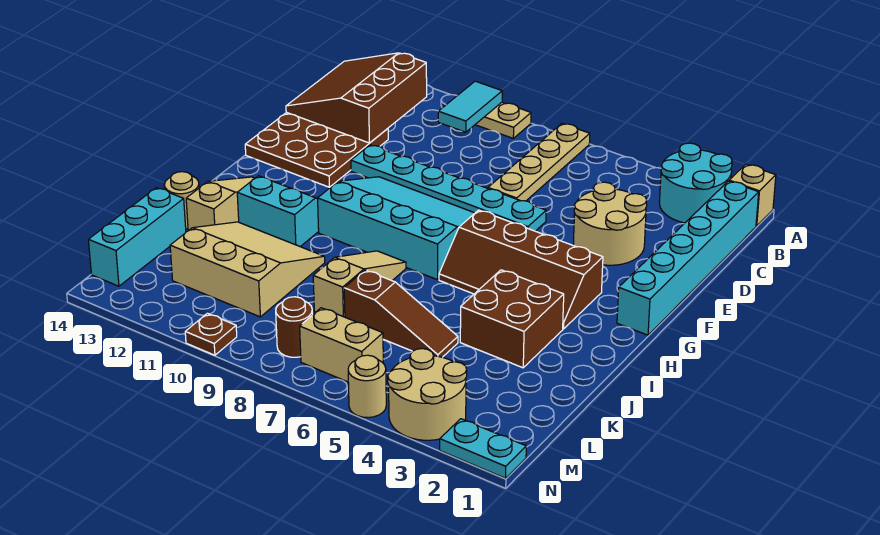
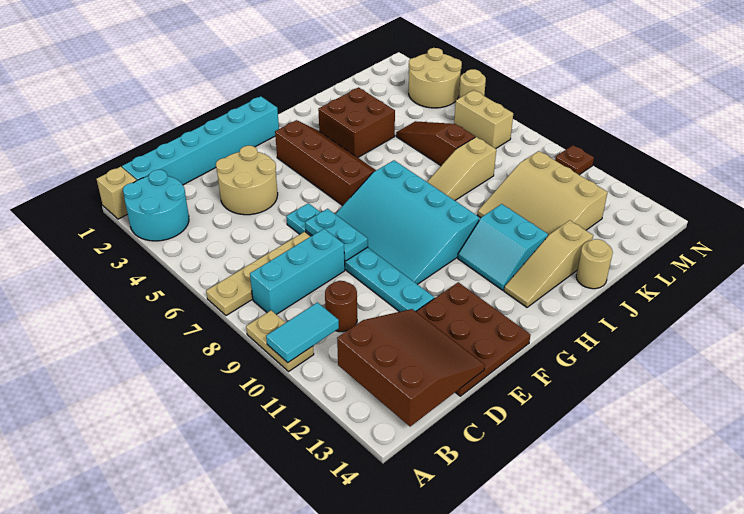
brown slope B12:D14 level 2 top 12 -> brown slope B12:D14 level 2 top B
cyan brick K14:M14 level 1 -> cyan brick B8:D8 level 1
brown round brick M8 level 1 -> brown round brick C10 level 1
cyan plate N1:N2 level 1 -> cyan plate E7:E8 level 2

